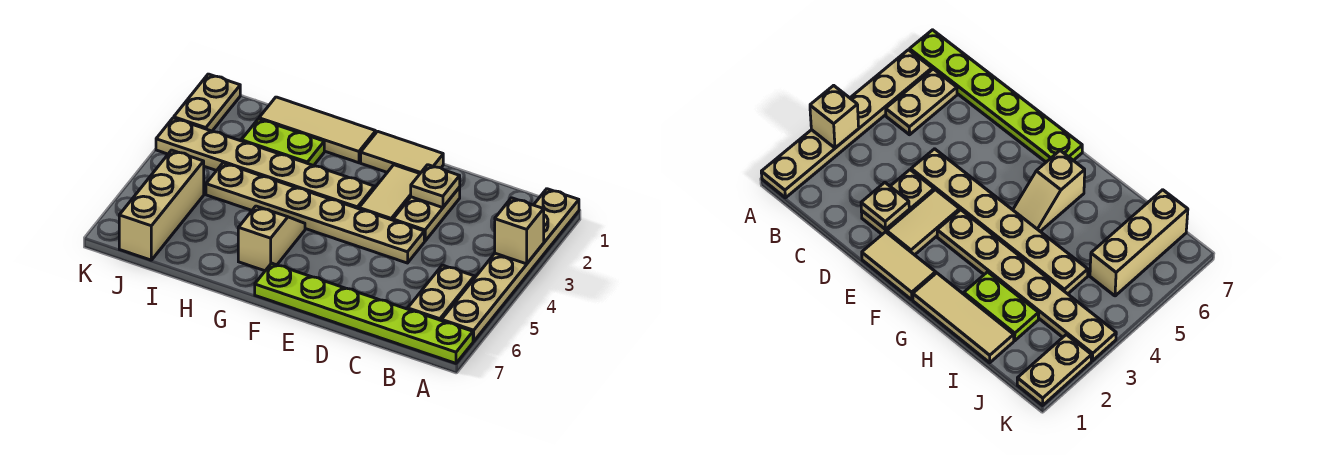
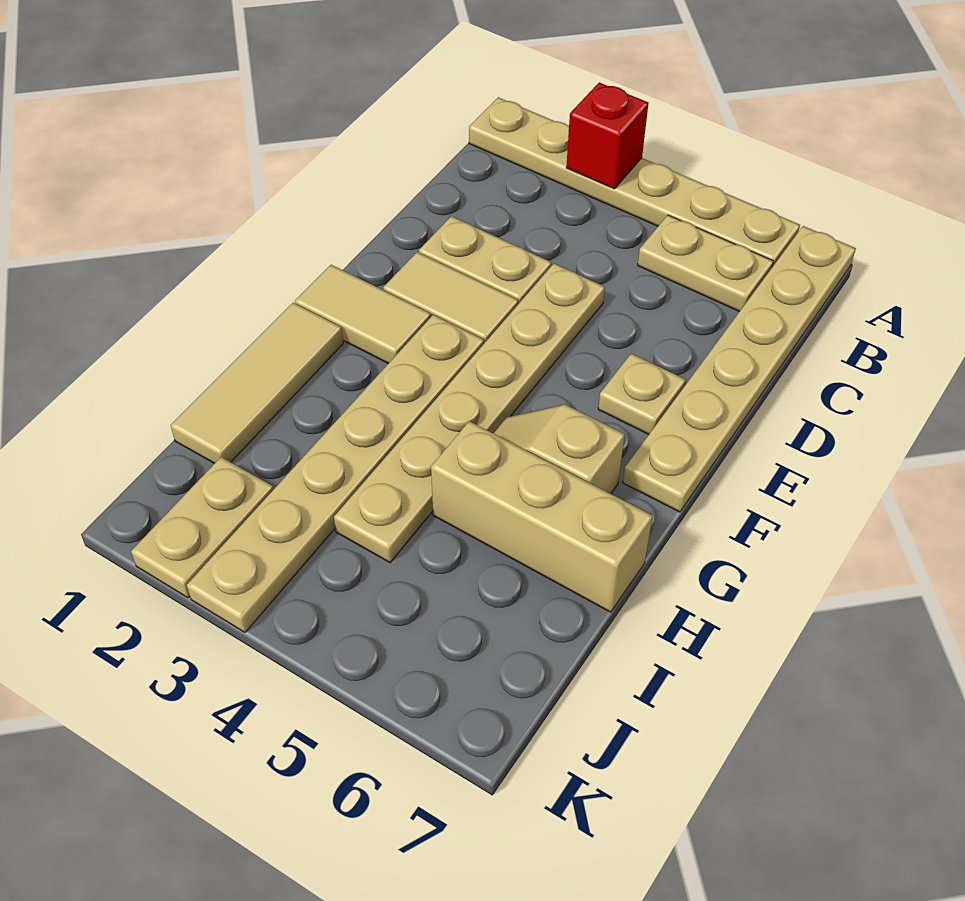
tan brick A3 level 2 -> red brick A3 level 2
lime plate A7:F7 level 1 -> tan plate A7:F7 level 1
tan plate D2 level 2 -> tan plate E6 level 1
tan tile E1:F1 level 1 -> tan tile F1:F2 level 1
lime plate H2:I2 level 1 -> none
tan brick J5:J7 level 1 -> tan brick H5:H7 level 1
tan plate K1:K2 level 1 -> tan plate J2:K2 level 1

